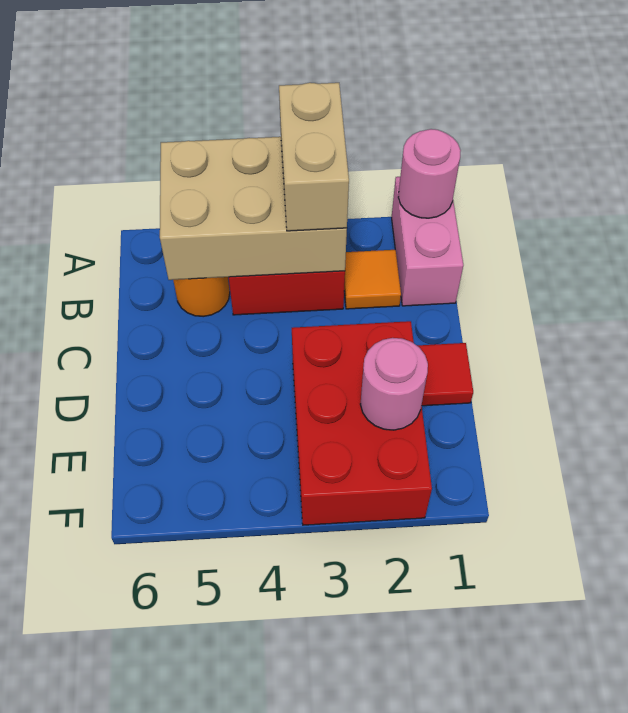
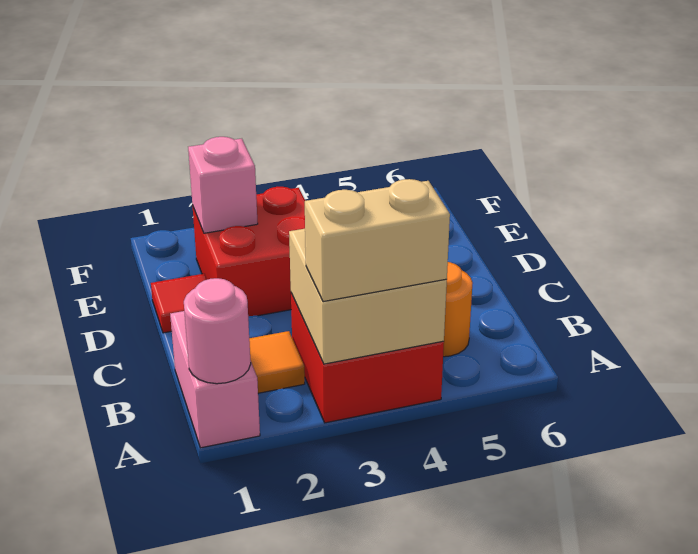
tan brick A3:B5 level 2 -> tan brick A3:B4 level 2
tan brick A3:B3 level 3 -> tan brick A3:A4 level 3
red brick D2:F3 level 1 -> red brick D2:E3 level 1
pink round brick E2 level 2 -> pink brick E2 level 2

